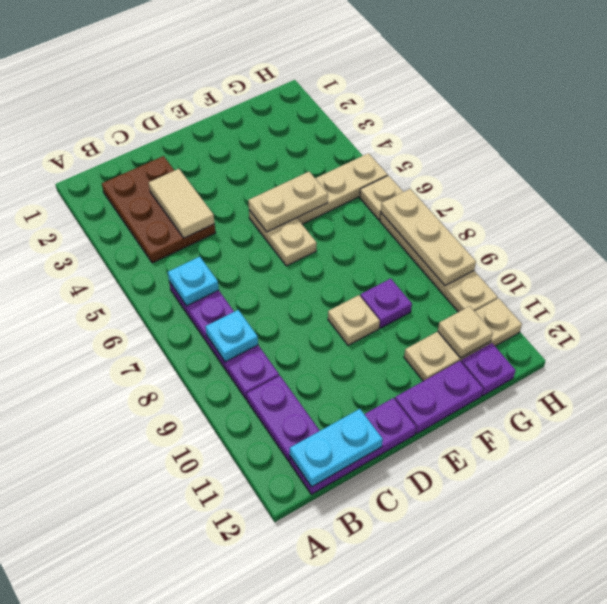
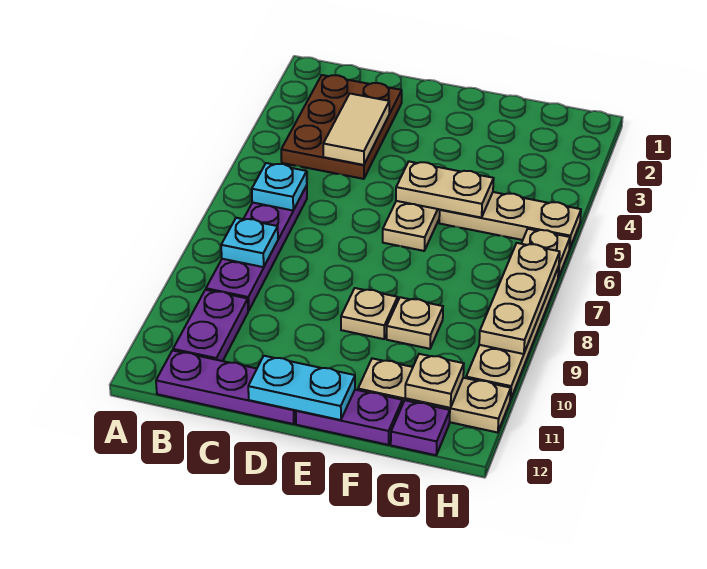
cyan plate B12:C12 level 2 -> cyan plate D12:E12 level 2
purple plate F9 level 1 -> tan plate F9 level 1

